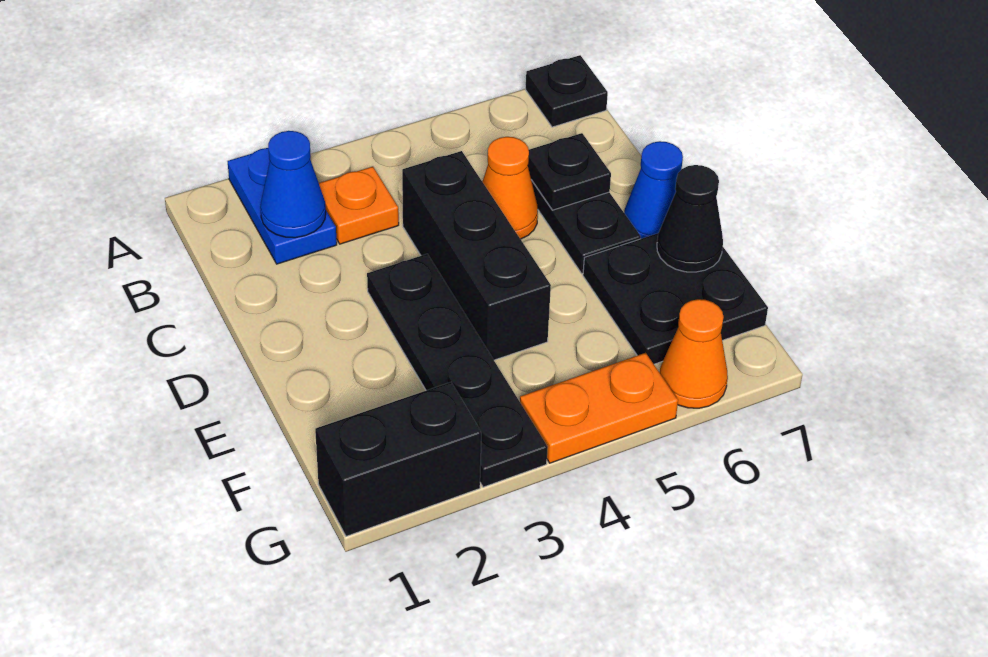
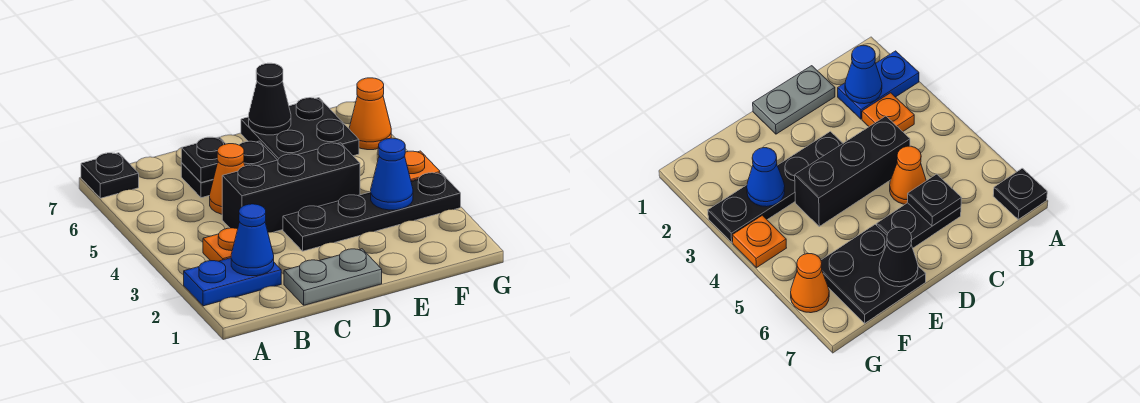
none -> grey plate C1:D1 level 1
blue cone D7 level 1 -> blue cone F3 level 2
black brick G1:G2 level 1 -> none
orange plate G4:G5 level 1 -> orange plate G4 level 1

